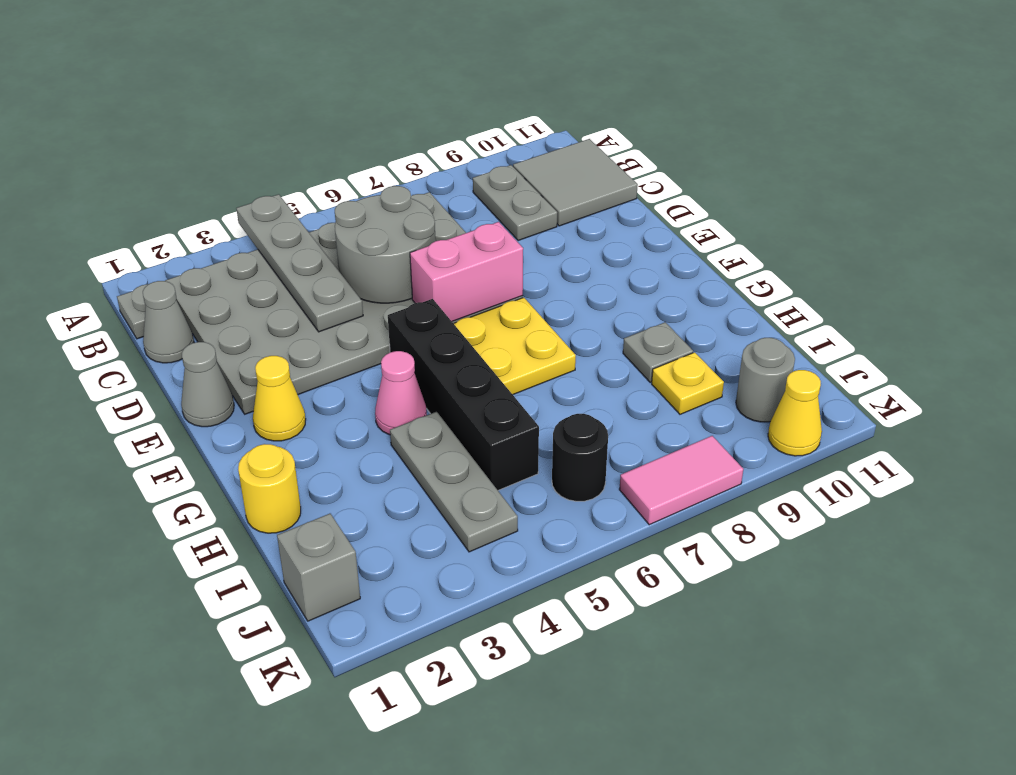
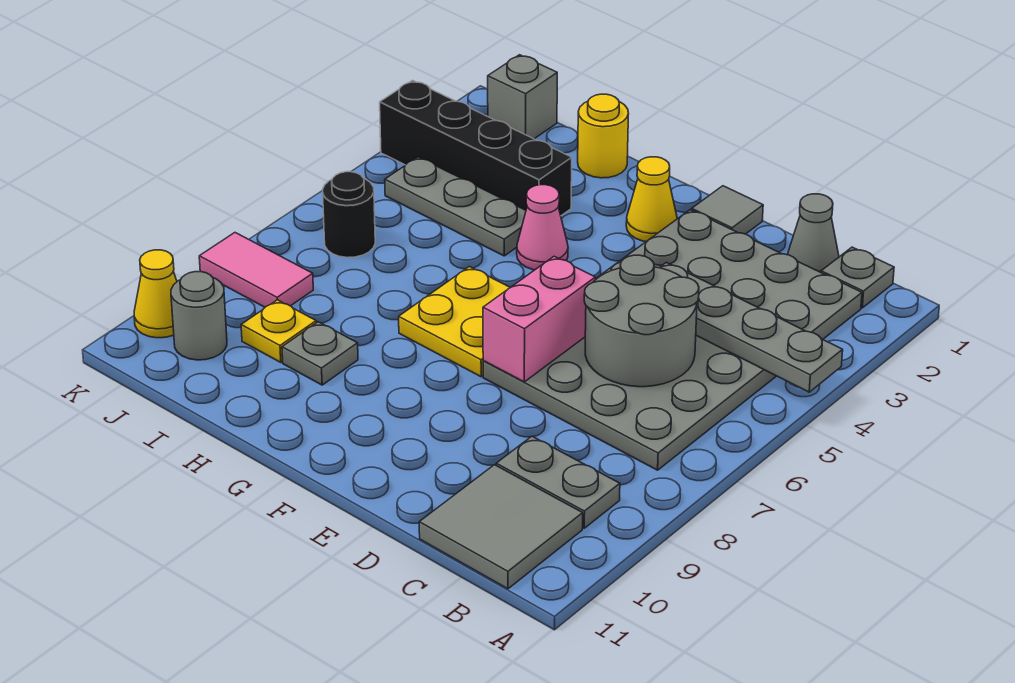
grey cone E1 level 1 -> grey tile E1 level 1
black brick F5:I5 level 1 -> black brick H3:K3 level 1
pink tile K7:K8 level 1 -> pink tile J8:K8 level 1

